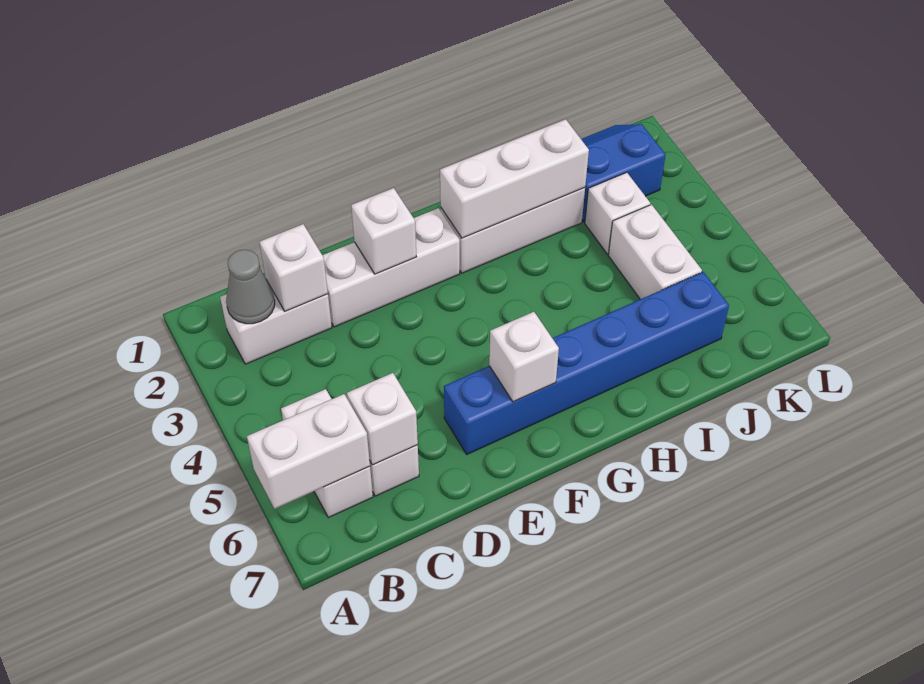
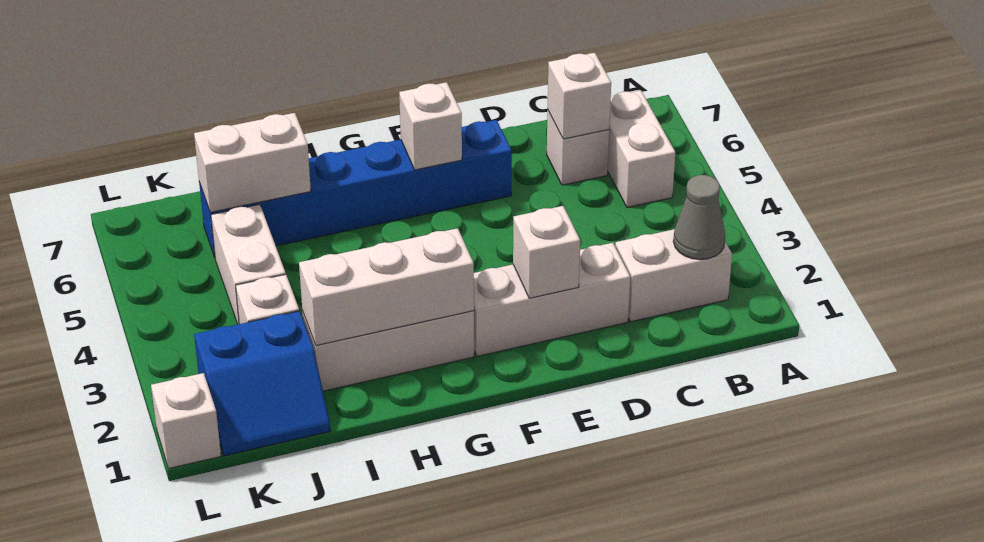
white brick A6:B6 level 2 -> white brick I6:J6 level 2
white brick C2 level 2 -> white brick L1 level 1

